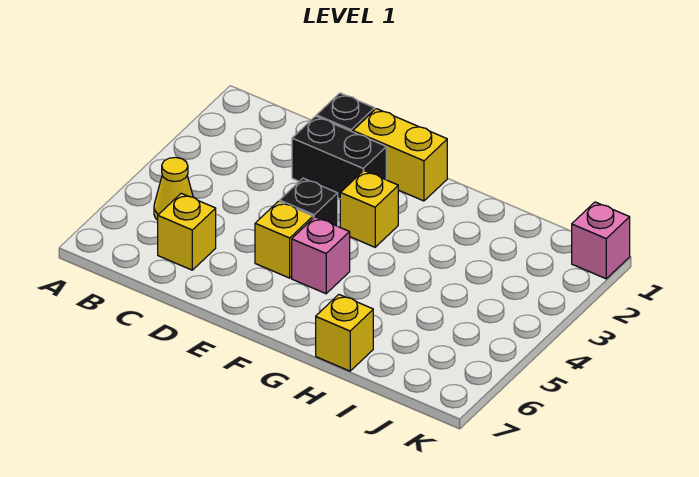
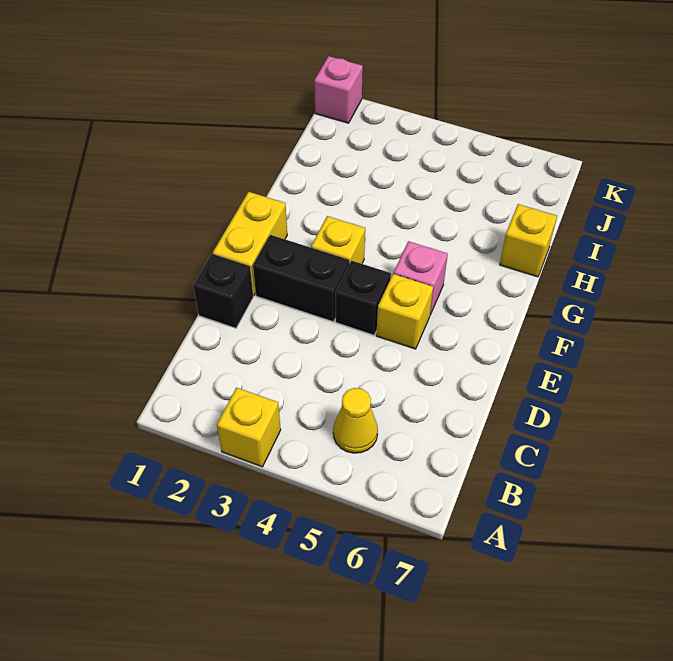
yellow brick C6 level 1 -> yellow brick A3 level 1
black brick D2:E2 level 1 -> black brick E2:E3 level 1

